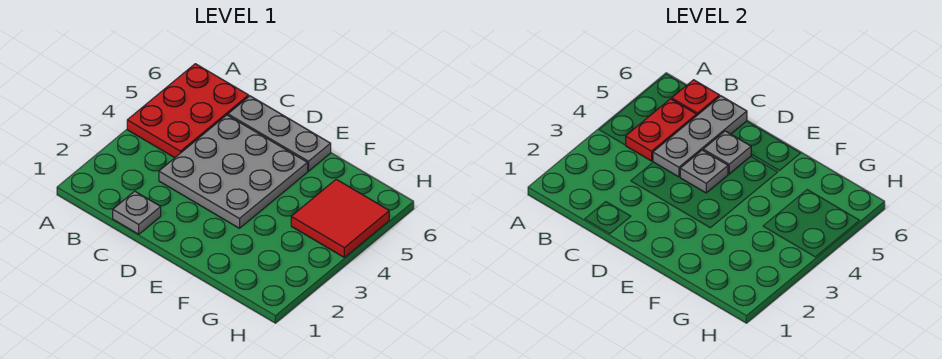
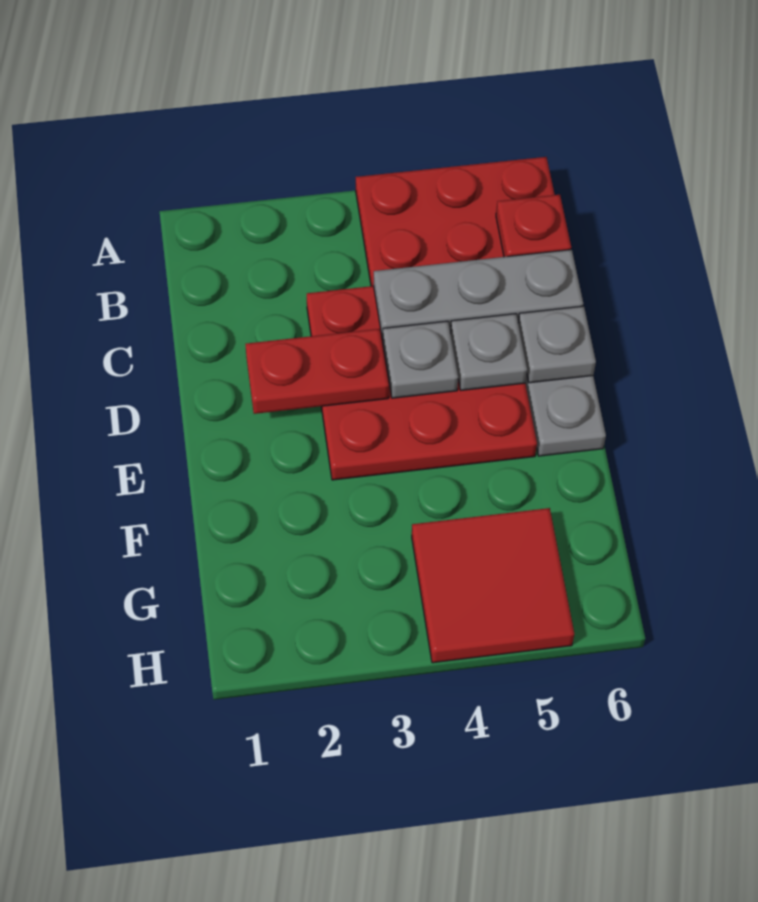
red plate B4:B5 level 2 -> red plate D2:D3 level 2
grey plate C1 level 1 -> grey plate D6 level 2
grey plate C3:E5 level 1 -> red plate C3:E5 level 1

